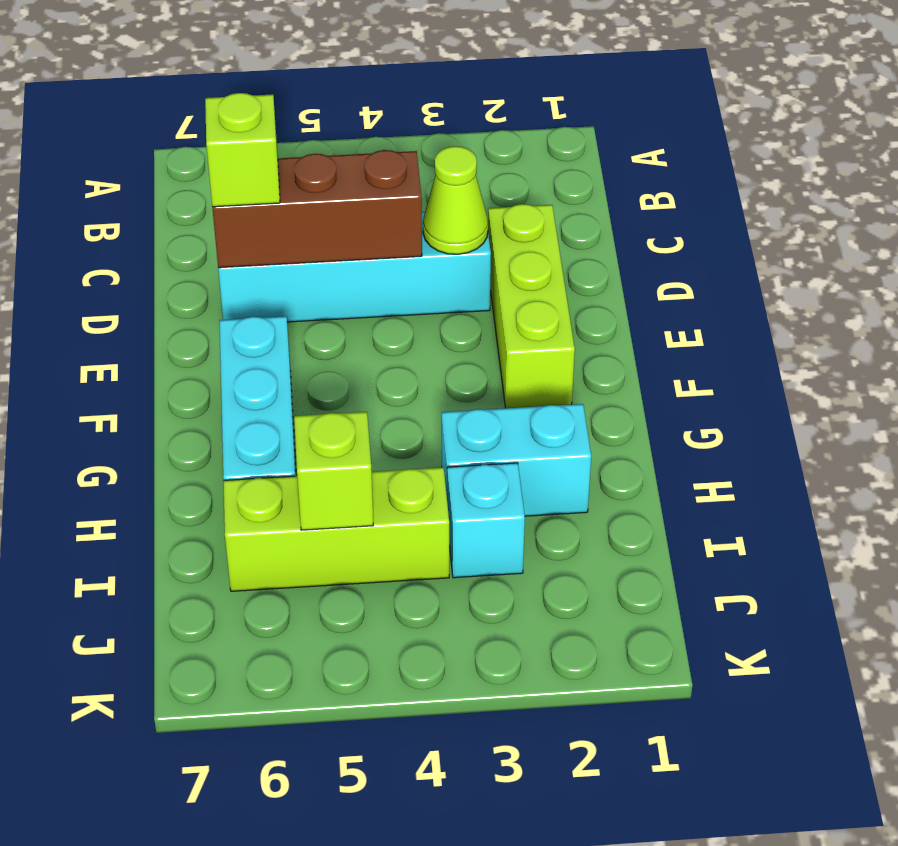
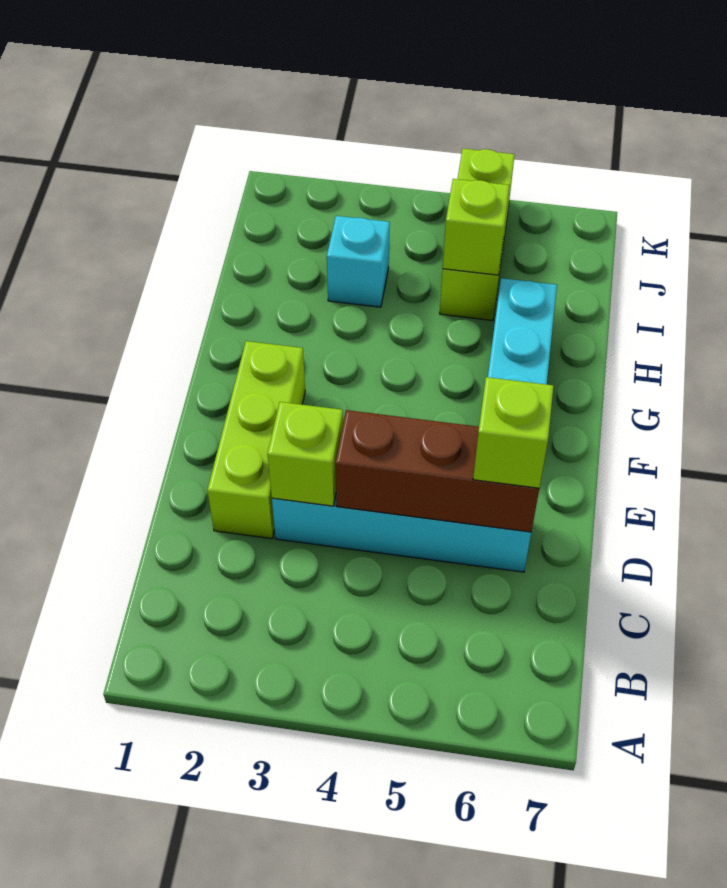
lime cone D3 level 2 -> lime brick D3 level 2
cyan brick H2:H3 level 1 -> none
lime brick I4:I6 level 1 -> lime brick I5:K5 level 1

